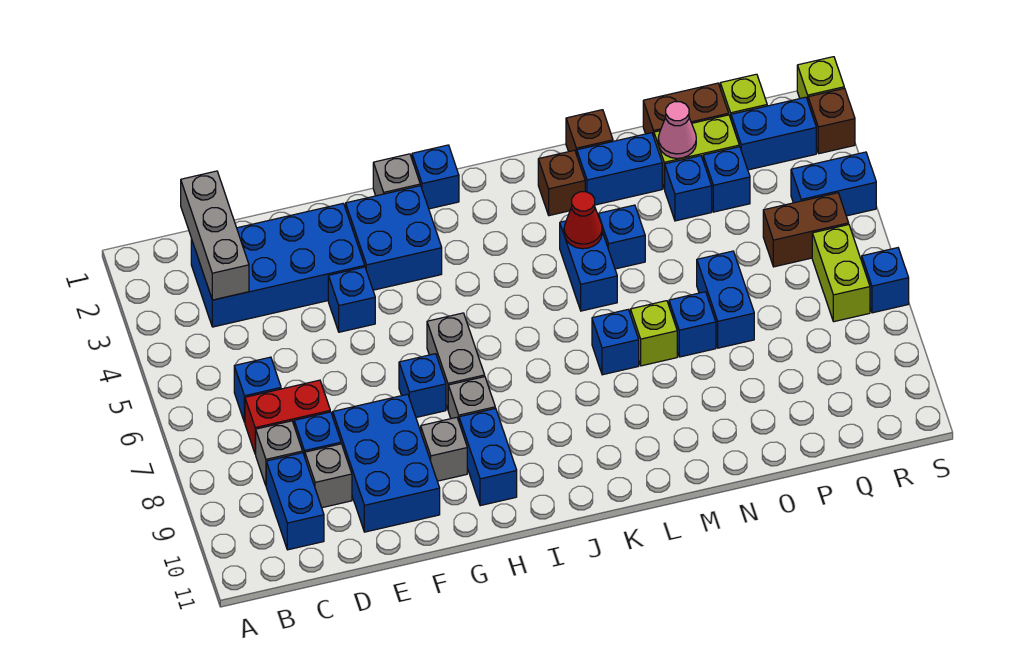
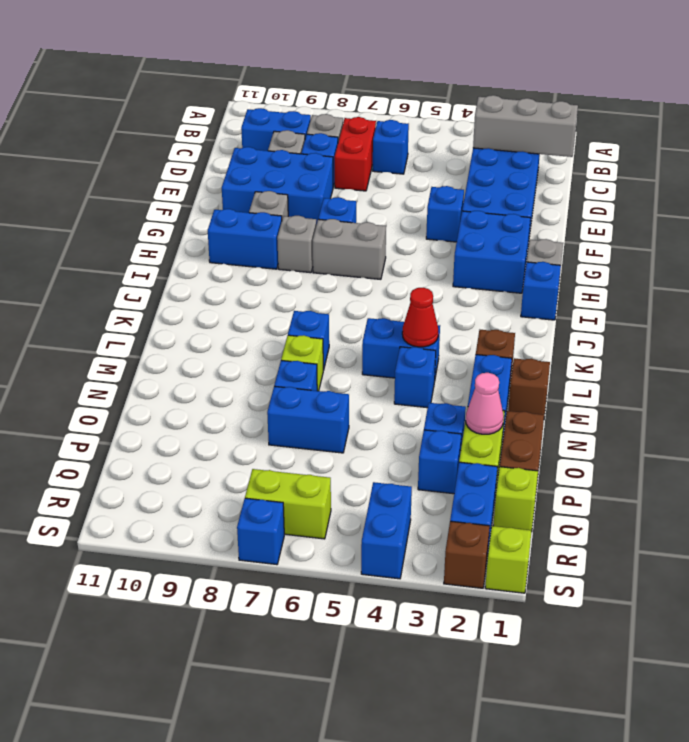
brown brick Q5:R5 level 1 -> none

